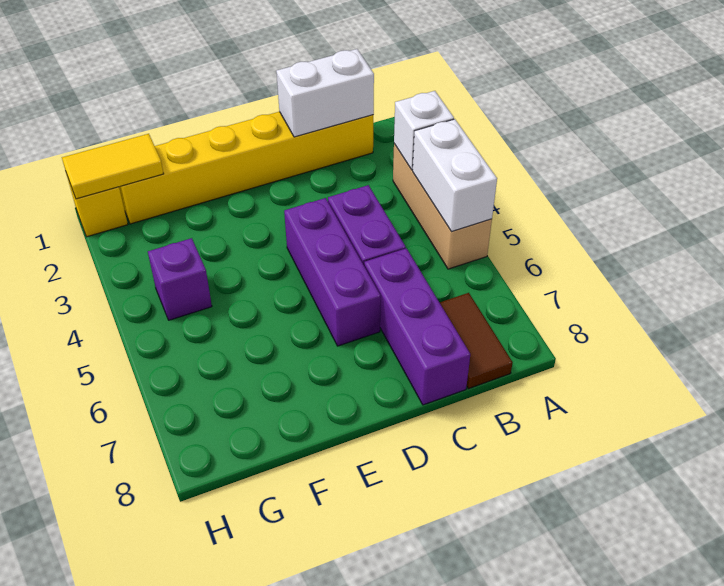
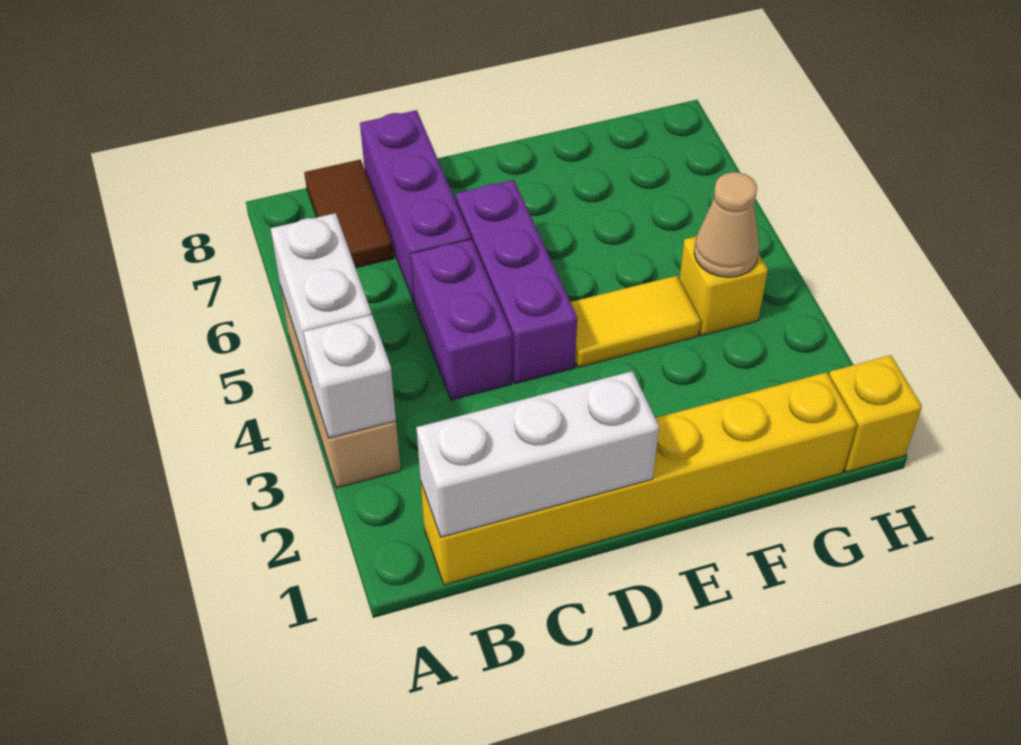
white brick B1:C1 level 2 -> white brick B1:D1 level 2
yellow tile G1:H1 level 2 -> yellow tile E4:F4 level 1
purple brick G4 level 1 -> yellow brick G4 level 1
none -> tan cone G4 level 2

